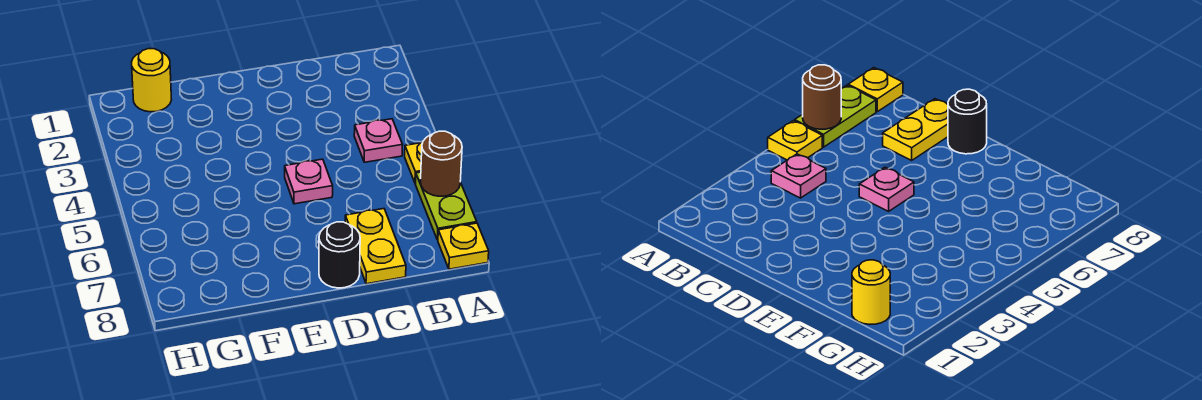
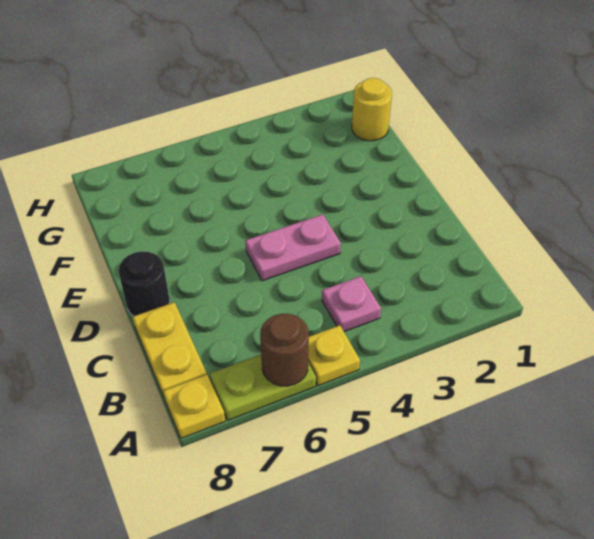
yellow plate C7:C8 level 1 -> yellow plate B8:C8 level 1
pink plate D5 level 1 -> pink plate D4:D5 level 1

